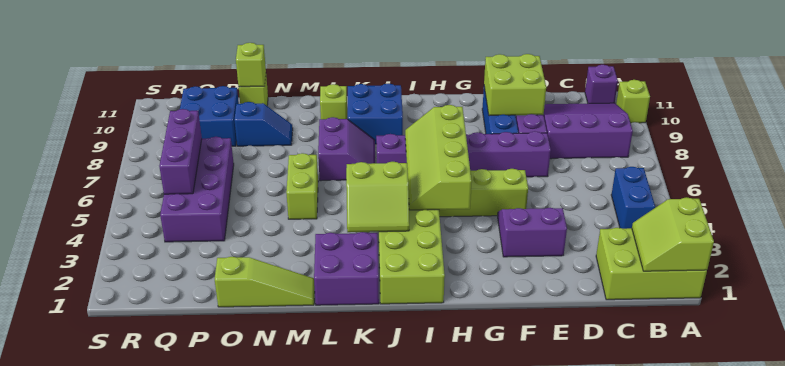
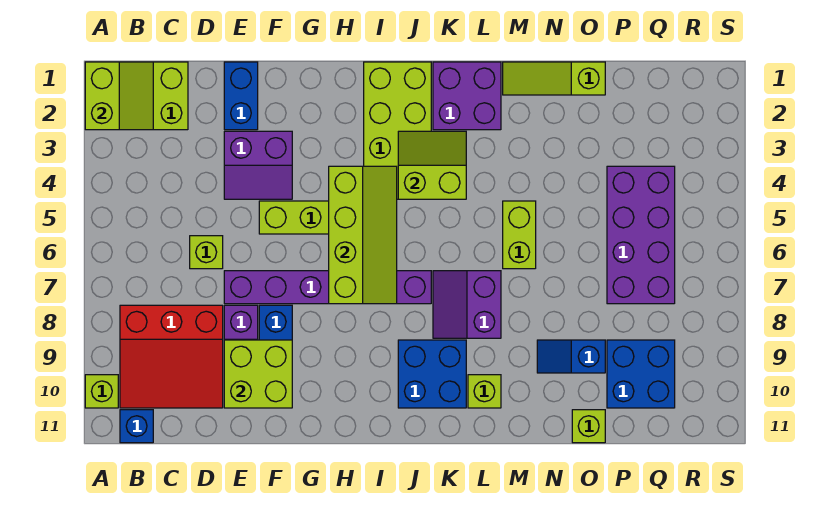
blue brick B4:B5 level 1 -> blue brick E1:E2 level 1
purple slope B8:D10 level 1 top 8 -> red slope B8:D10 level 1 top 8
purple brick B11 level 1 -> blue brick B11 level 1
lime brick O11 level 2 -> lime brick D6 level 1
purple brick Q5:Q7 level 2 -> none

